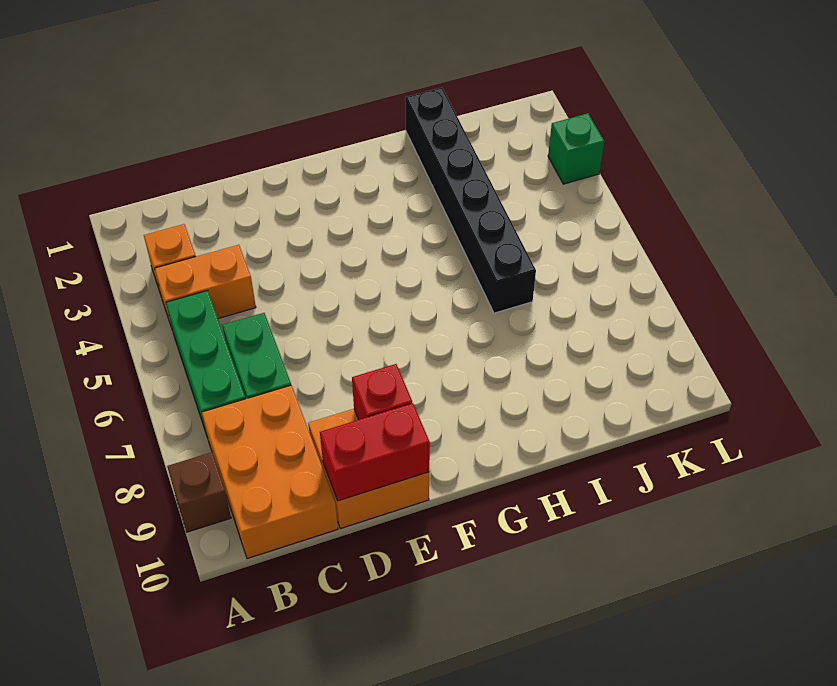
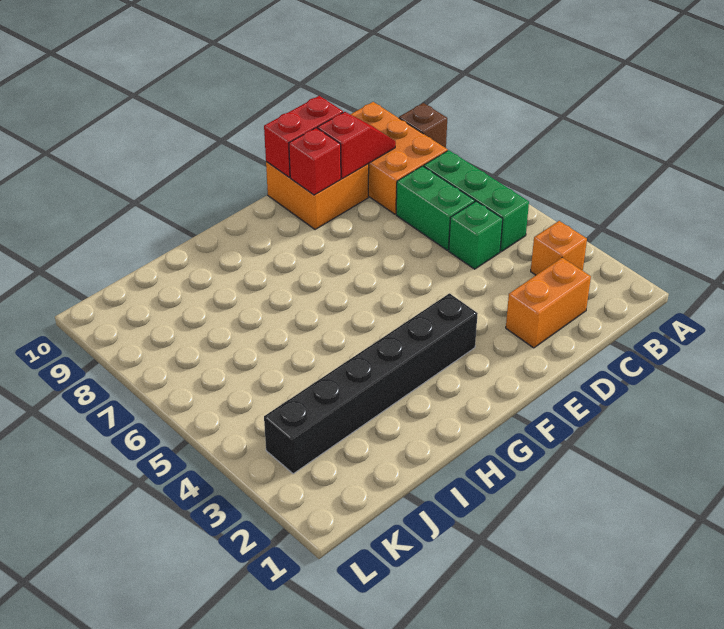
orange brick B4:C4 level 1 -> orange brick C2:D2 level 1
none -> red slope C9:D9 level 2 top D
black brick I1:I6 level 1 -> black brick F3:K3 level 1
green brick L3 level 1 -> green brick C5 level 1

